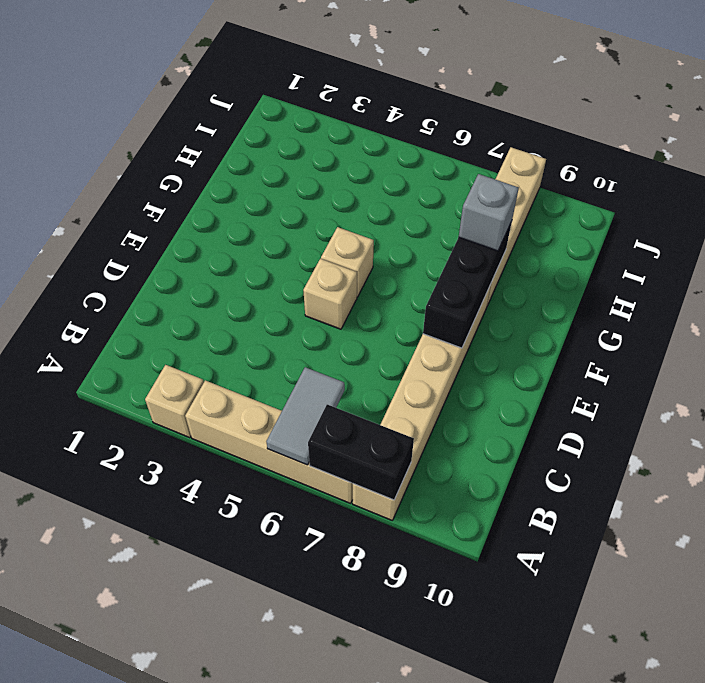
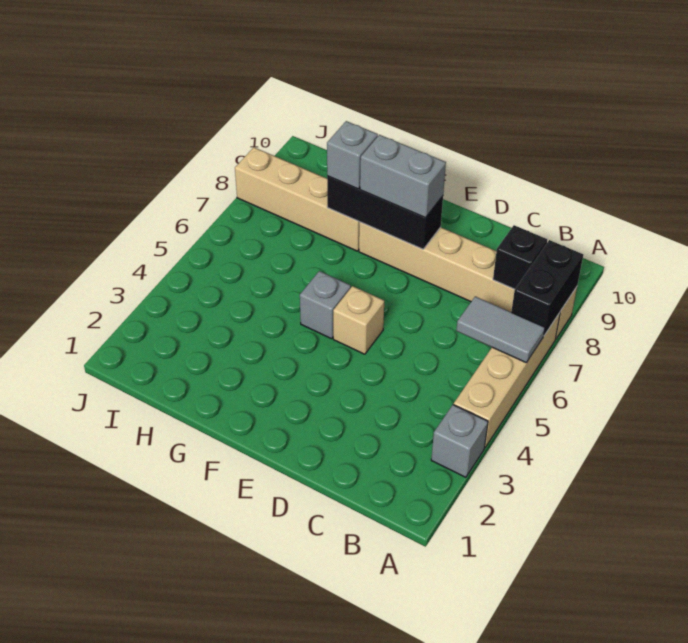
tan brick A3 level 1 -> grey brick A3 level 1
none -> black brick B8 level 2
none -> grey brick E8:F8 level 3
tan brick F5 level 1 -> grey brick F5 level 1

